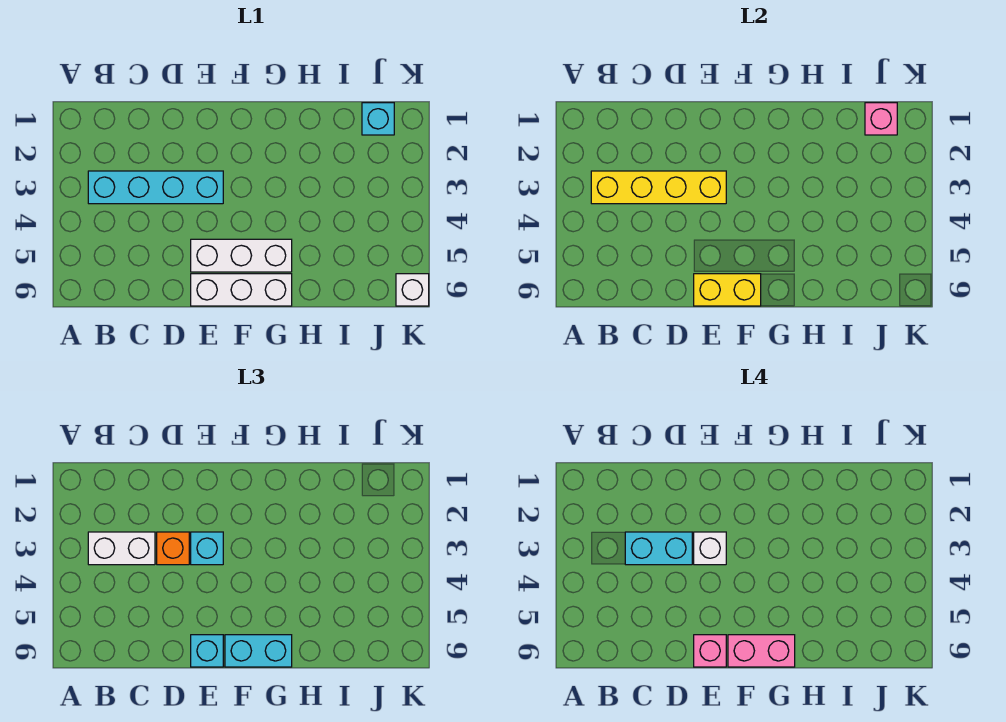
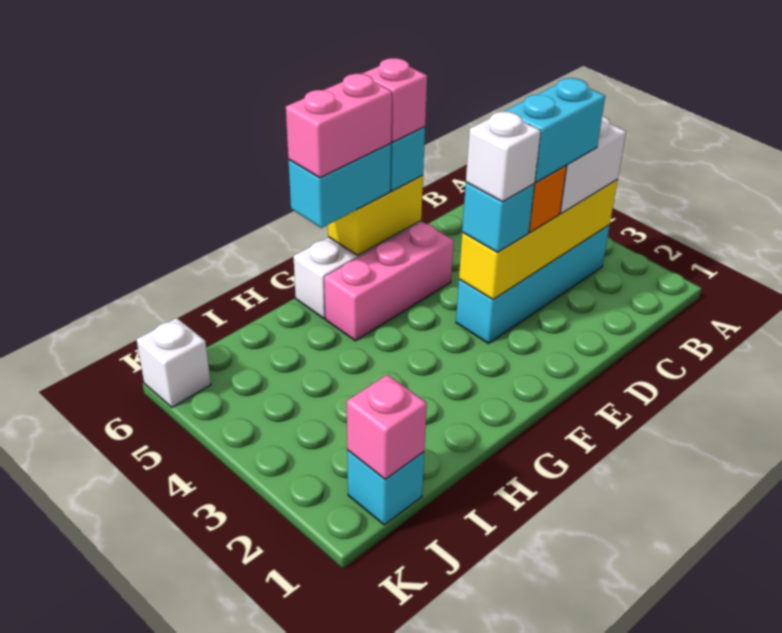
white brick E5:G5 level 1 -> pink brick E5:G5 level 1

